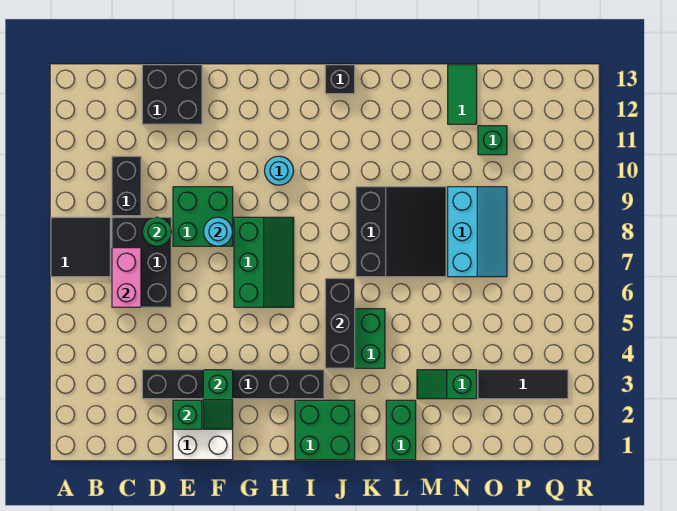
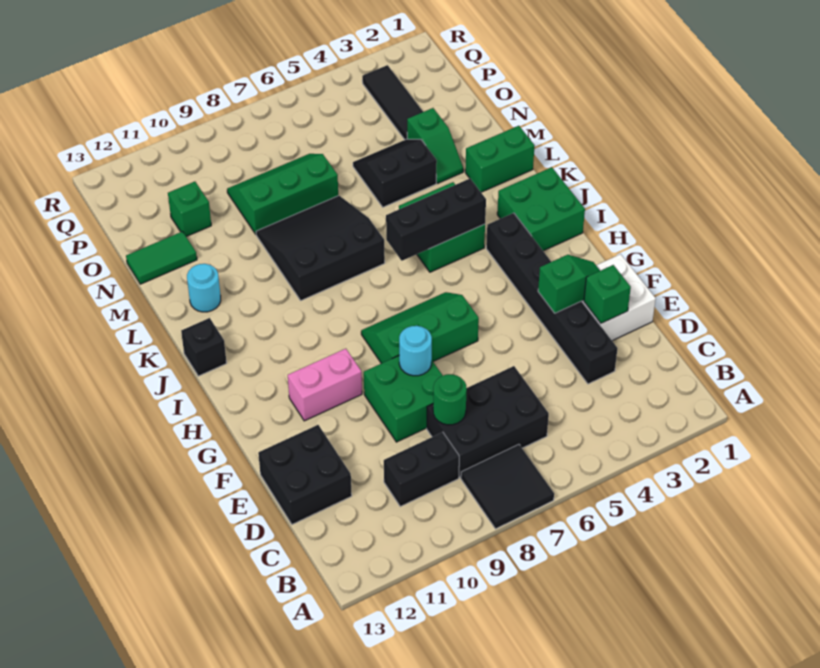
pink brick C6:C7 level 2 -> pink brick G10:G11 level 1
cyan round brick H10 level 1 -> cyan round brick L12 level 1
none -> black slope M4:N5 level 1 top M
cyan slope N7:O9 level 1 top N -> green slope N7:O9 level 1 top N

